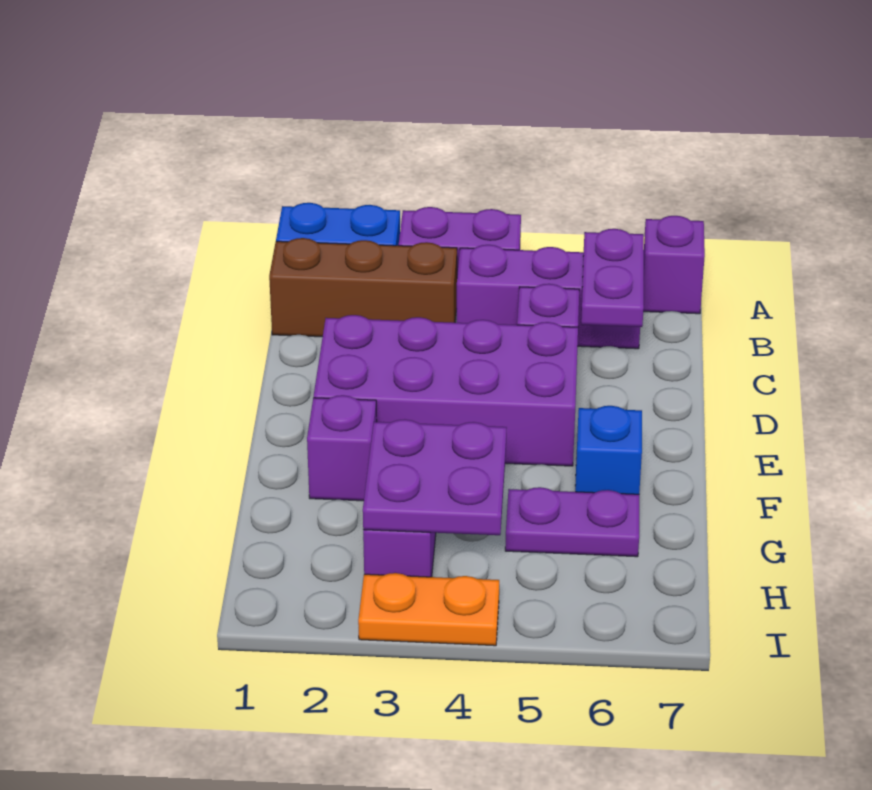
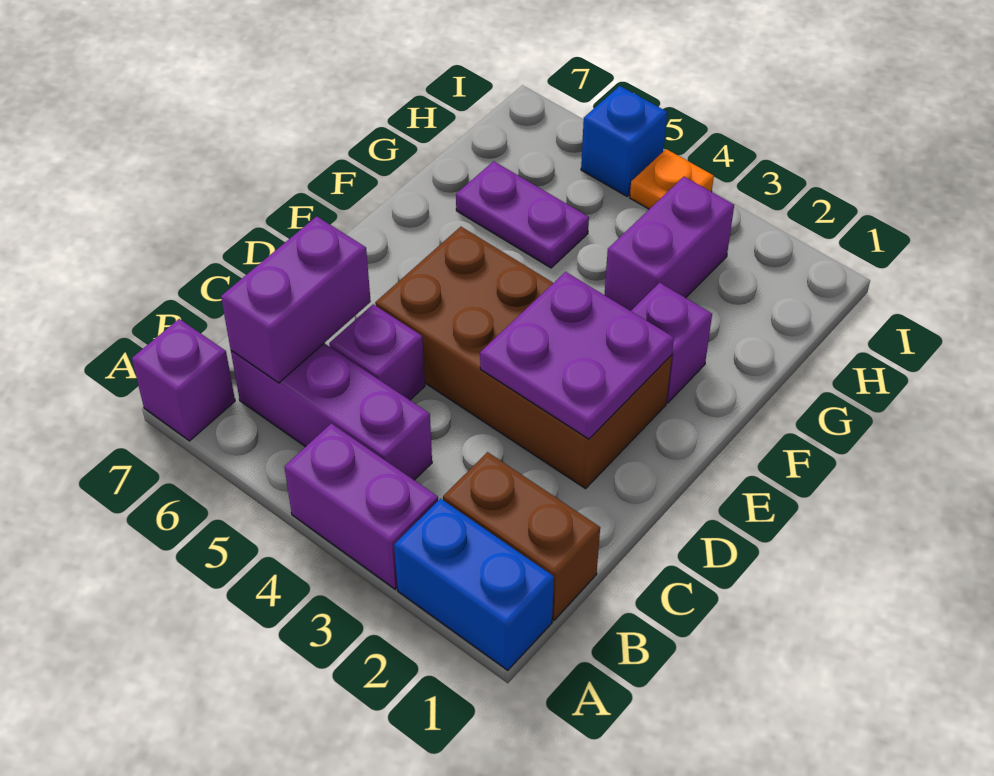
brown brick B1:B3 level 1 -> brown brick B1:B2 level 1
purple plate B6:C6 level 2 -> purple brick B6:C6 level 2
purple brick D2:E5 level 1 -> brown brick D2:E5 level 1
blue brick F6 level 1 -> blue brick I5 level 1
purple plate G3:H4 level 2 -> purple plate D2:E3 level 2
orange plate I3:I4 level 1 -> orange plate I4 level 1

